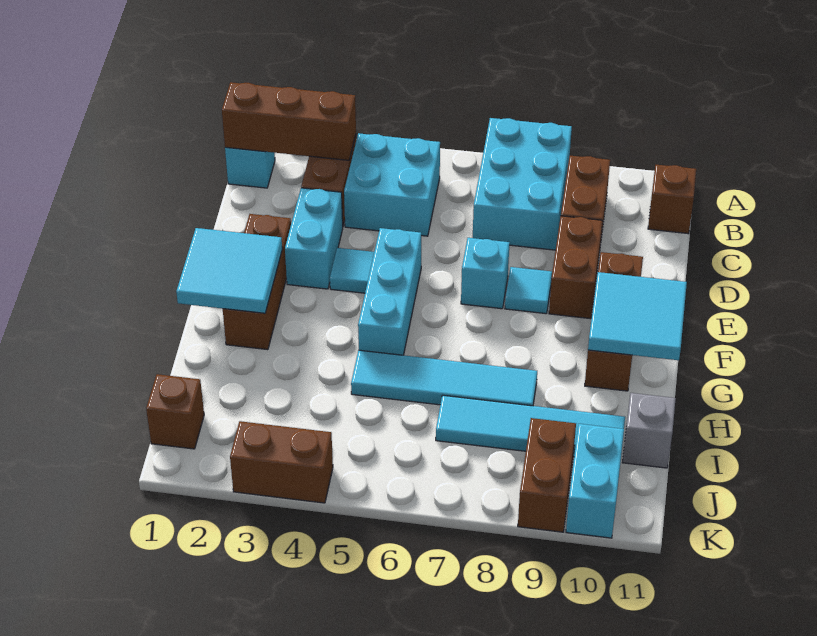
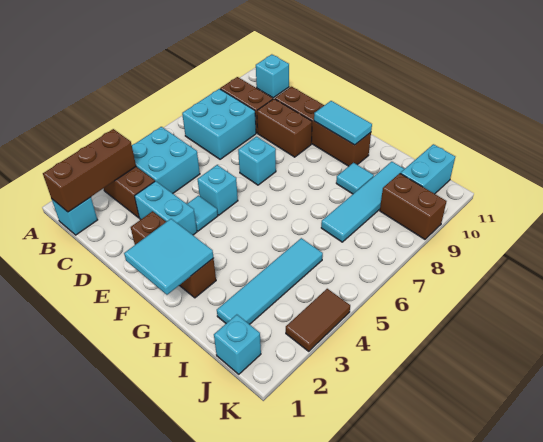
cyan brick A7:C8 level 1 -> cyan brick B7:C8 level 1
brown brick B11 level 1 -> cyan brick B11 level 1
cyan brick E5:G5 level 1 -> cyan brick E5 level 1
cyan tile E8 level 1 -> cyan tile H9 level 1
brown brick E10:G10 level 1 -> brown brick D10:G10 level 1
cyan tile F10:G11 level 2 -> cyan tile F10:G10 level 2
cyan tile H5:H8 level 1 -> cyan tile I2:I5 level 1
grey brick I11 level 1 -> none
brown brick J1 level 1 -> cyan brick J1 level 1
cyan brick J10:K10 level 1 -> cyan brick J10:J11 level 1
brown brick K3:K4 level 1 -> brown tile K3:K4 level 1

